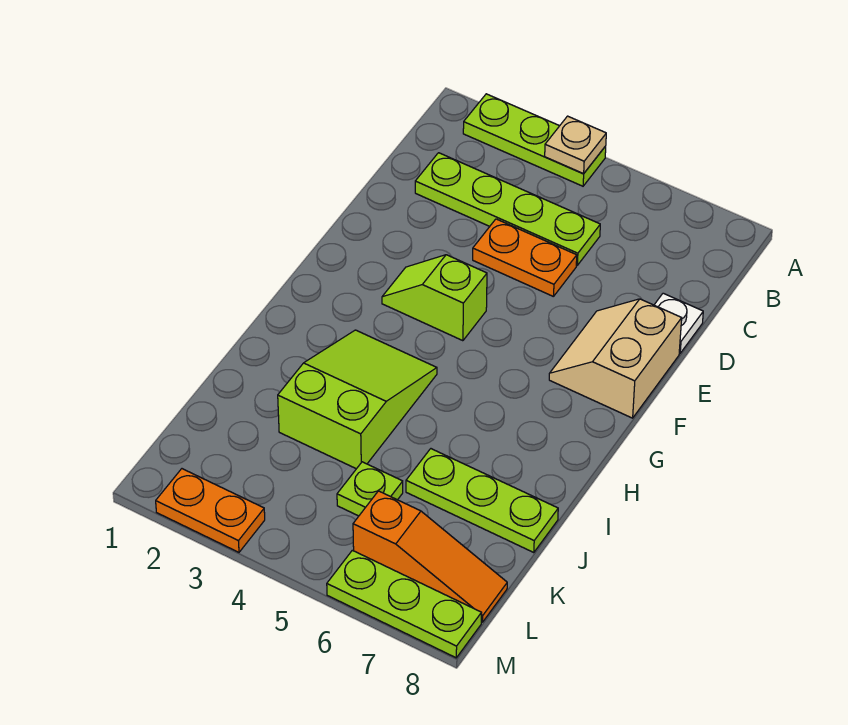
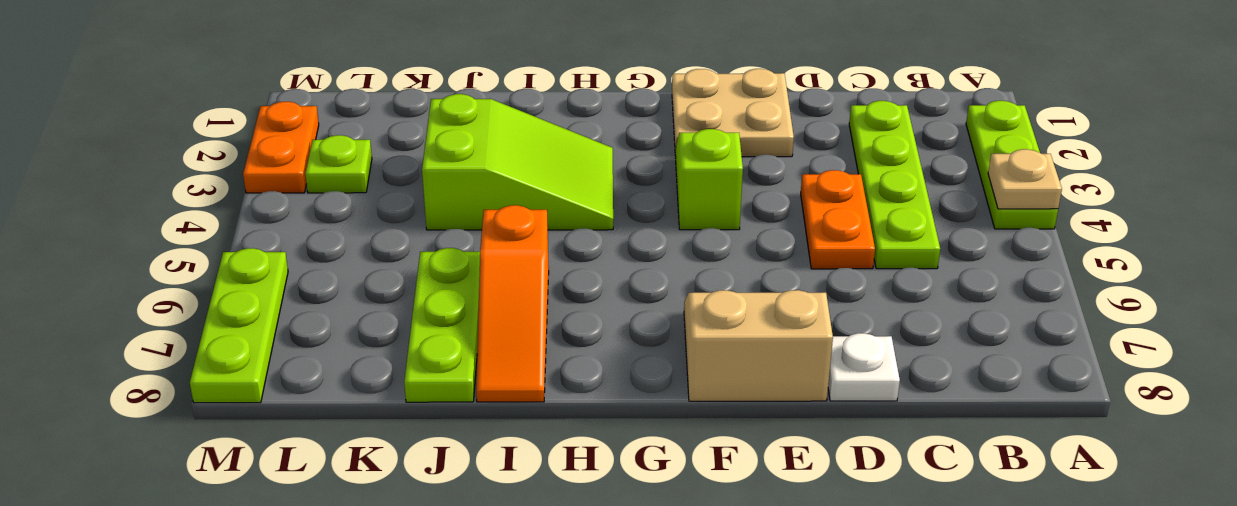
none -> tan plate E1:F2 level 1
lime plate K5 level 1 -> lime plate L3 level 1
orange slope L6:L8 level 1 top 6 -> orange slope I6:I8 level 1 top 6

